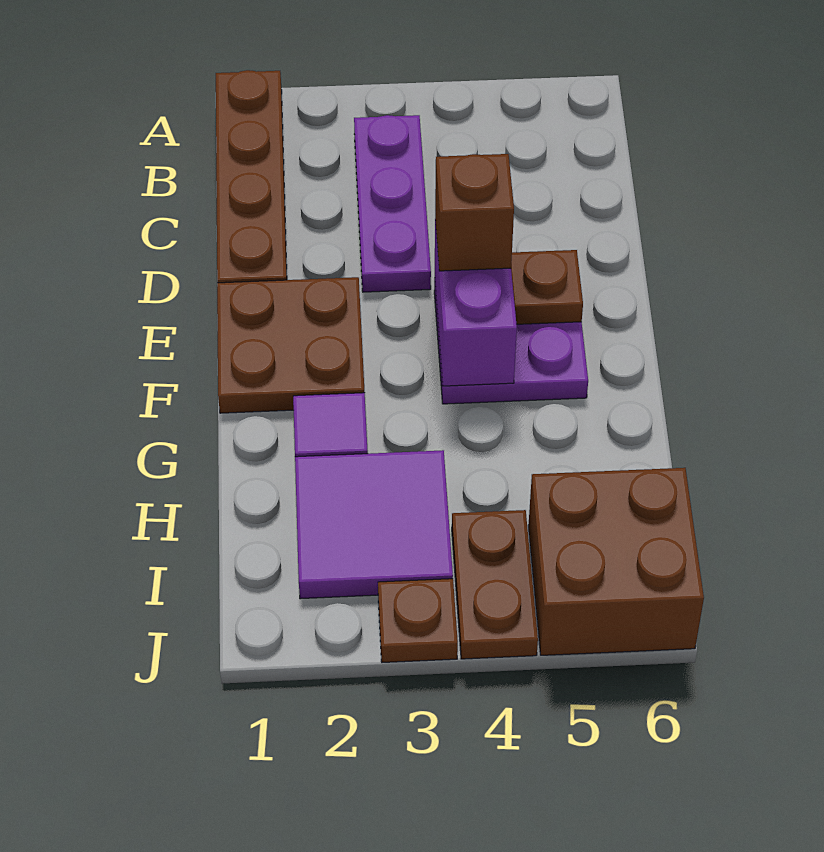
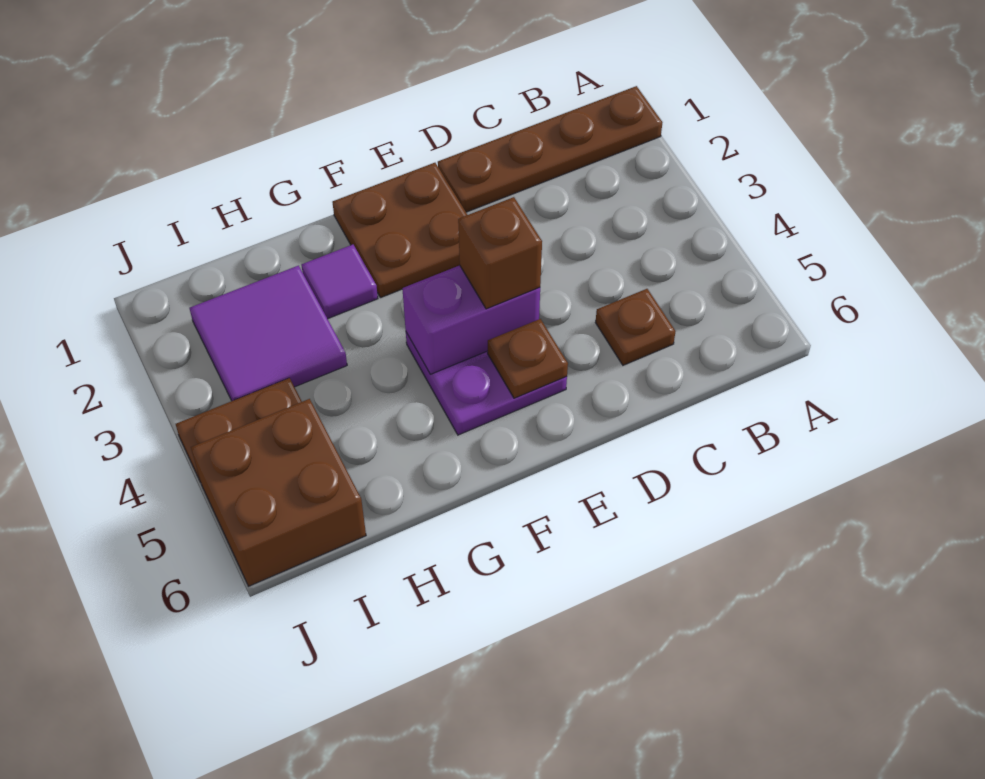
purple plate B3:D3 level 1 -> none
brown plate J3 level 1 -> brown plate C5 level 1

